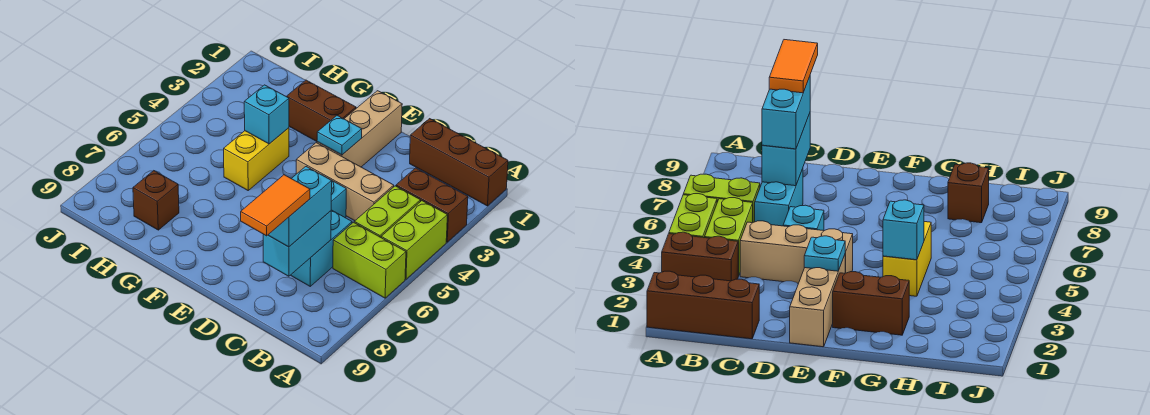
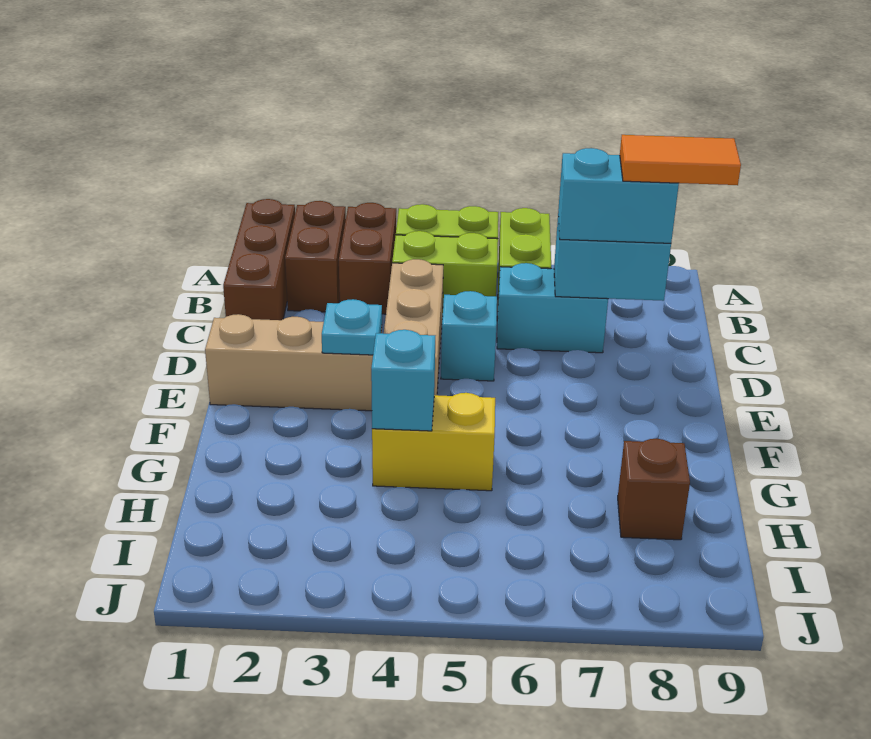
brown brick F2:G2 level 1 -> brown brick A2:B2 level 1

